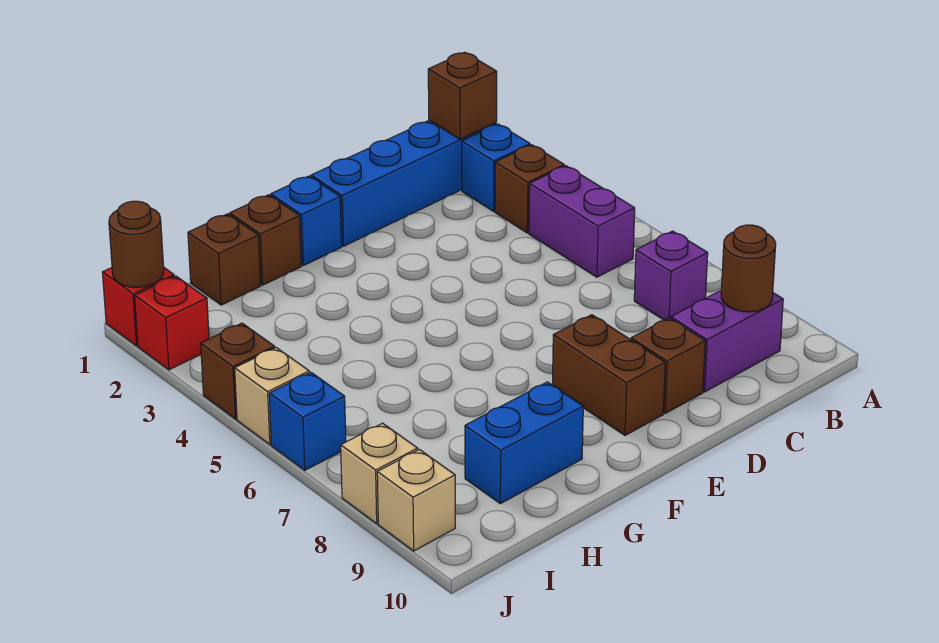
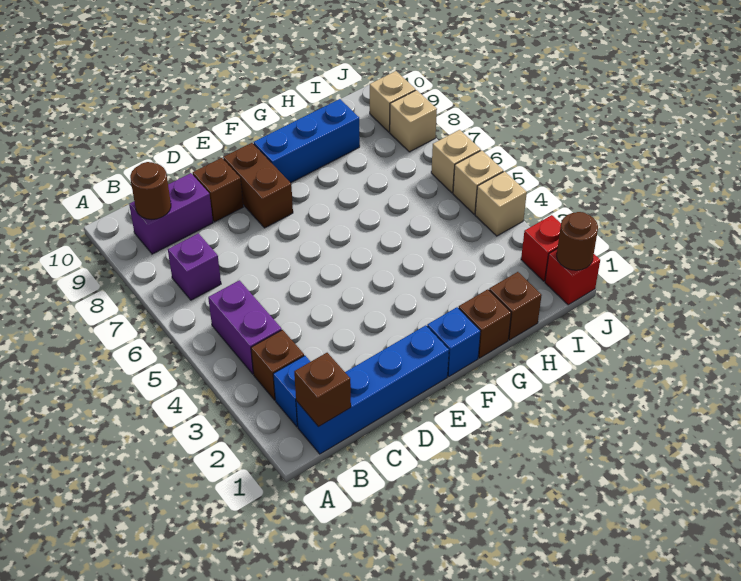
blue brick G9:H9 level 1 -> blue brick F9:H9 level 1
brown brick J4 level 1 -> tan brick J4 level 1
blue brick J6 level 1 -> tan brick J6 level 1

